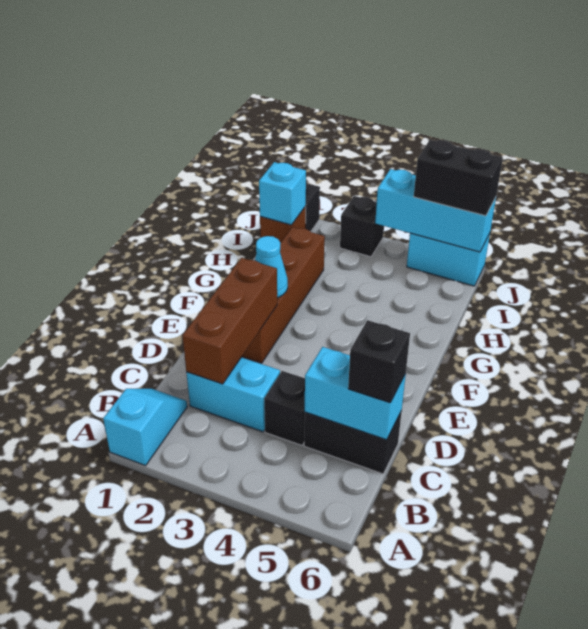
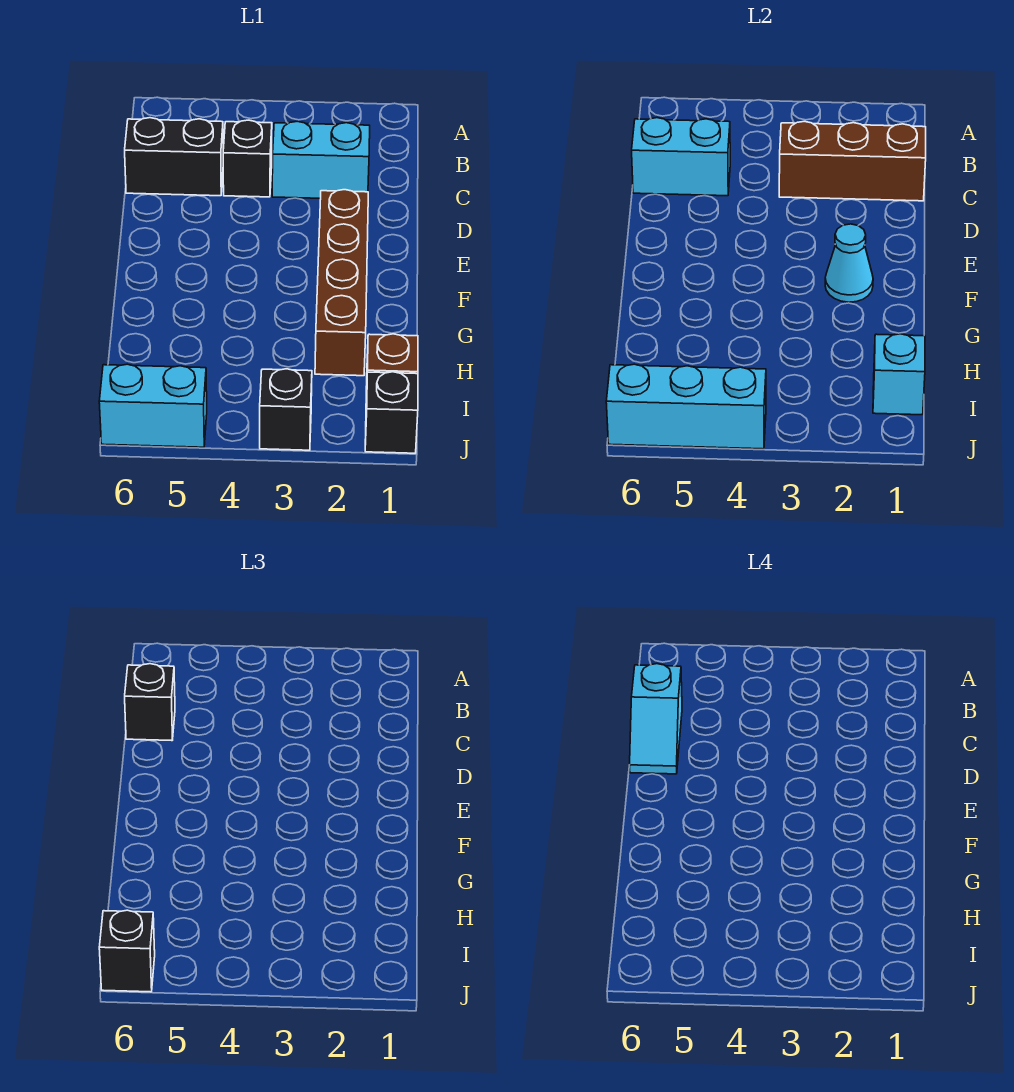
cyan slope A1:B1 level 1 top A -> cyan slope C6:D6 level 4 top C
brown brick C2:E2 level 2 -> brown brick C1:C3 level 2
black brick J5:J6 level 3 -> black brick J6 level 3

